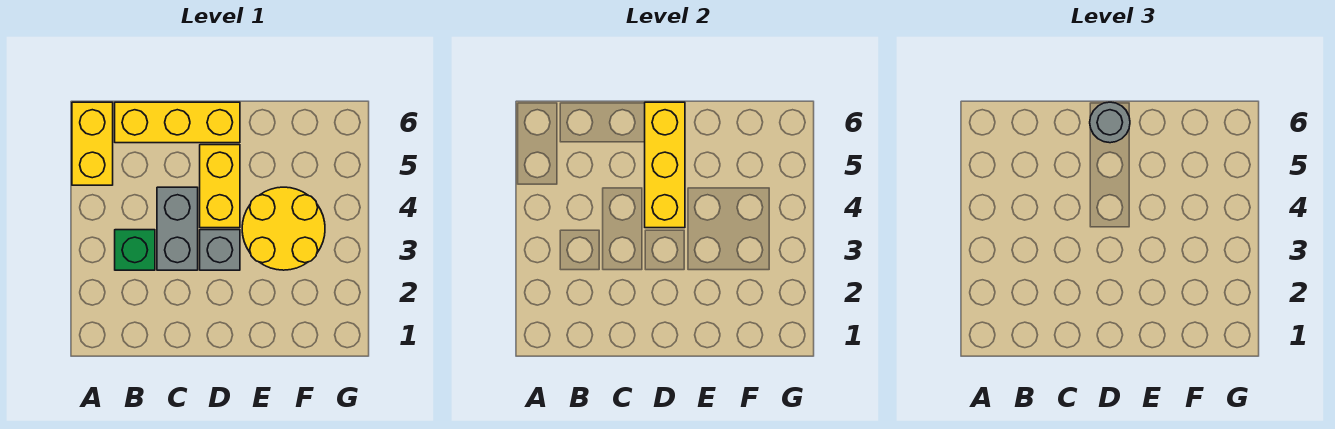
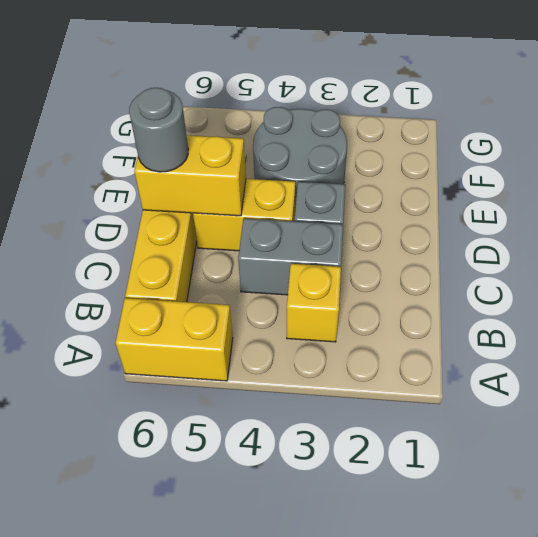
green brick B3 level 1 -> yellow brick B3 level 1
yellow brick D4:D6 level 2 -> yellow brick D5:D6 level 2
yellow round brick E3:F4 level 1 -> grey round brick E3:F4 level 1

